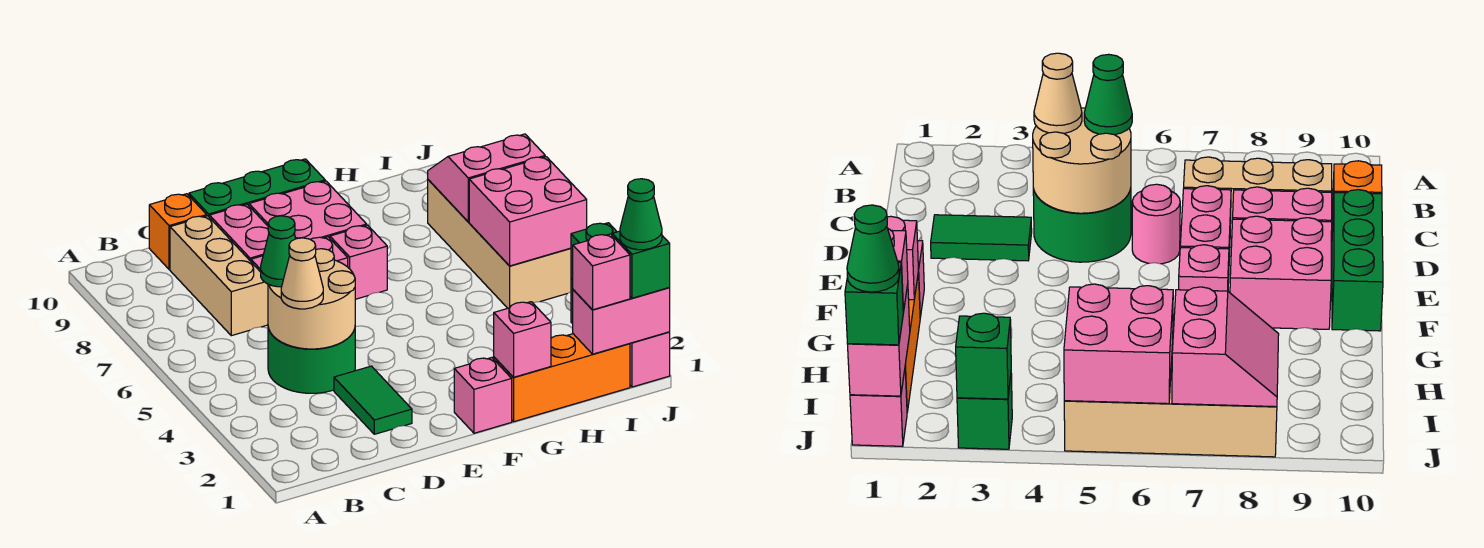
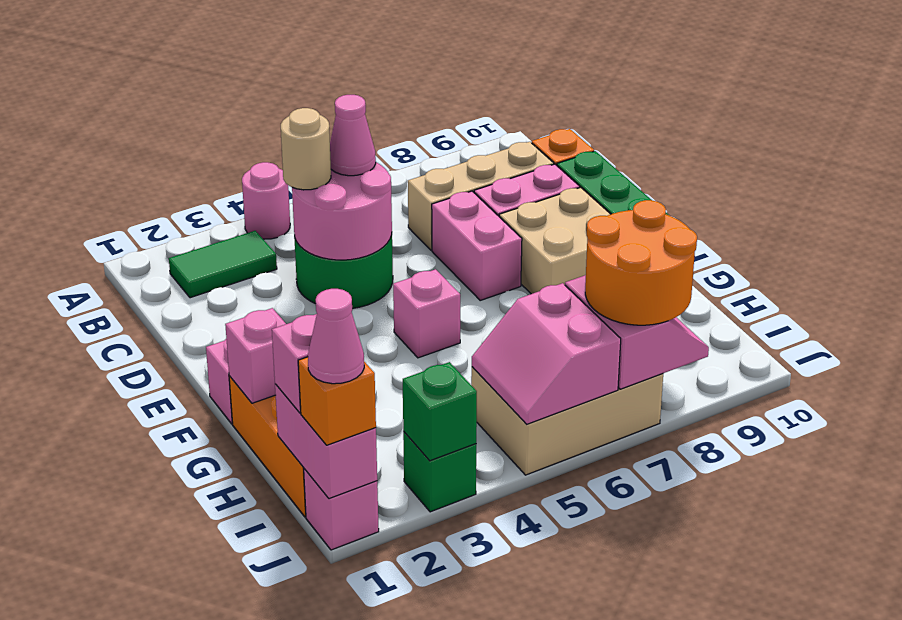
tan round brick C4:D5 level 2 -> pink round brick C4:D5 level 2
tan cone C4 level 3 -> tan round brick C4 level 3
green cone C5 level 3 -> pink cone C5 level 3
green tile D2:D3 level 1 -> green tile B2:B3 level 1
pink round brick D6 level 1 -> pink round brick A4 level 1
pink brick E8:F9 level 1 -> tan brick E8:F9 level 1
pink brick F7 level 1 -> pink brick F5 level 1
tan brick I5:J8 level 1 -> tan brick I5:J7 level 1
pink brick I5:J6 level 2 -> pink slope I5:J6 level 2 top 6
none -> orange round brick I7:J8 level 3
green brick J1 level 3 -> orange brick J1 level 3
green cone J1 level 4 -> pink cone J1 level 4

